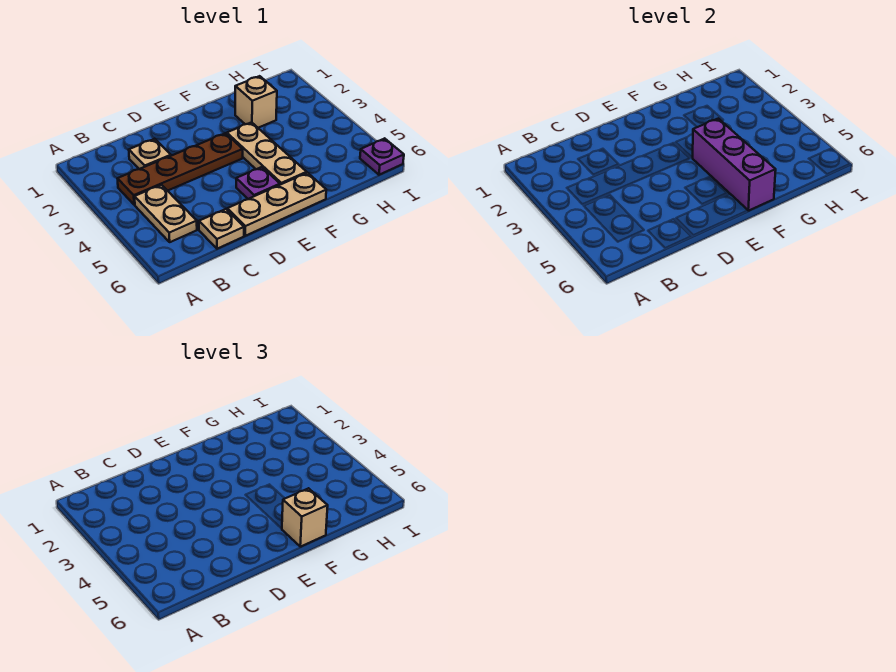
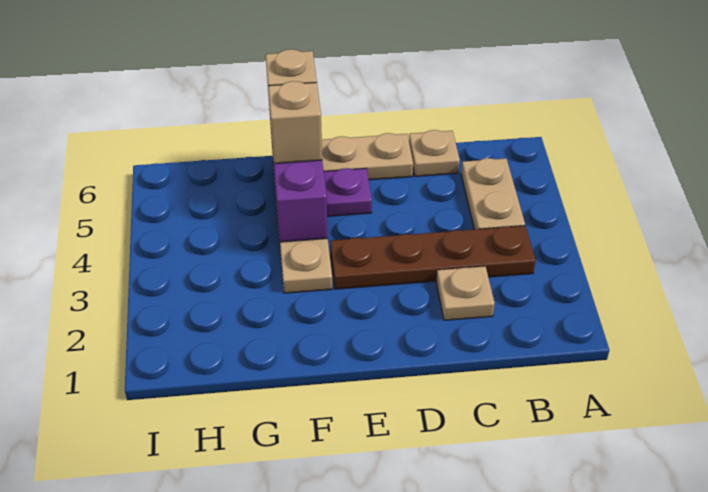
tan brick G2 level 1 -> tan brick F5 level 3
purple plate I6 level 1 -> none

